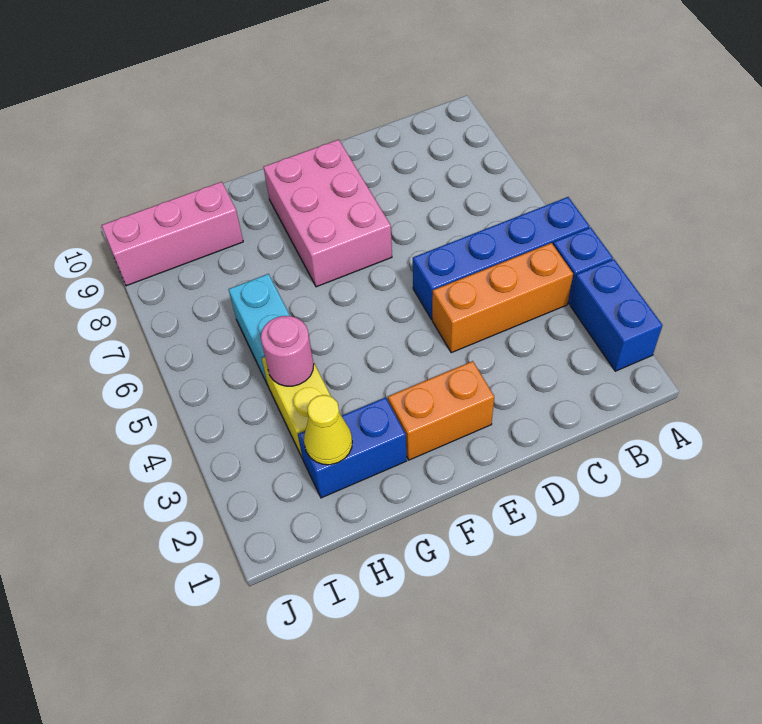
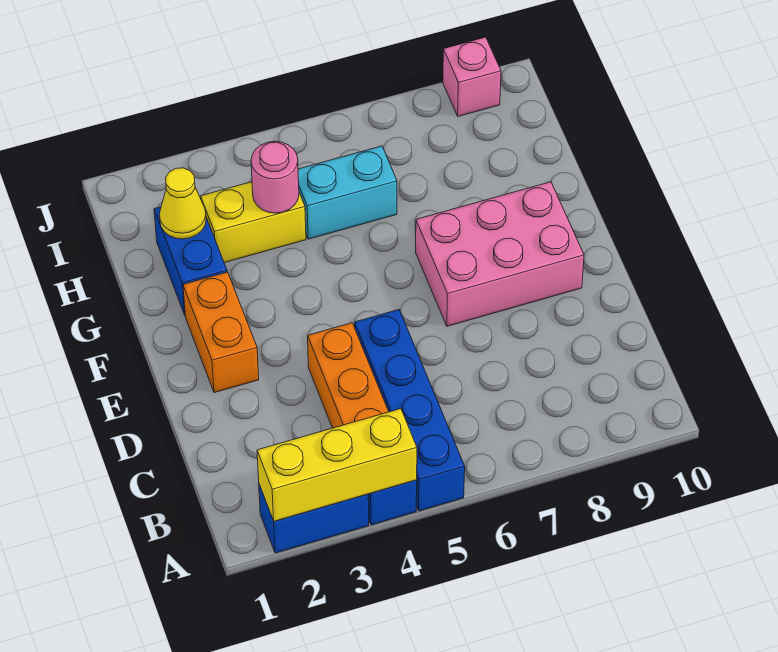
none -> yellow brick A2:A4 level 2
pink brick H9:J9 level 1 -> pink brick J9 level 1

